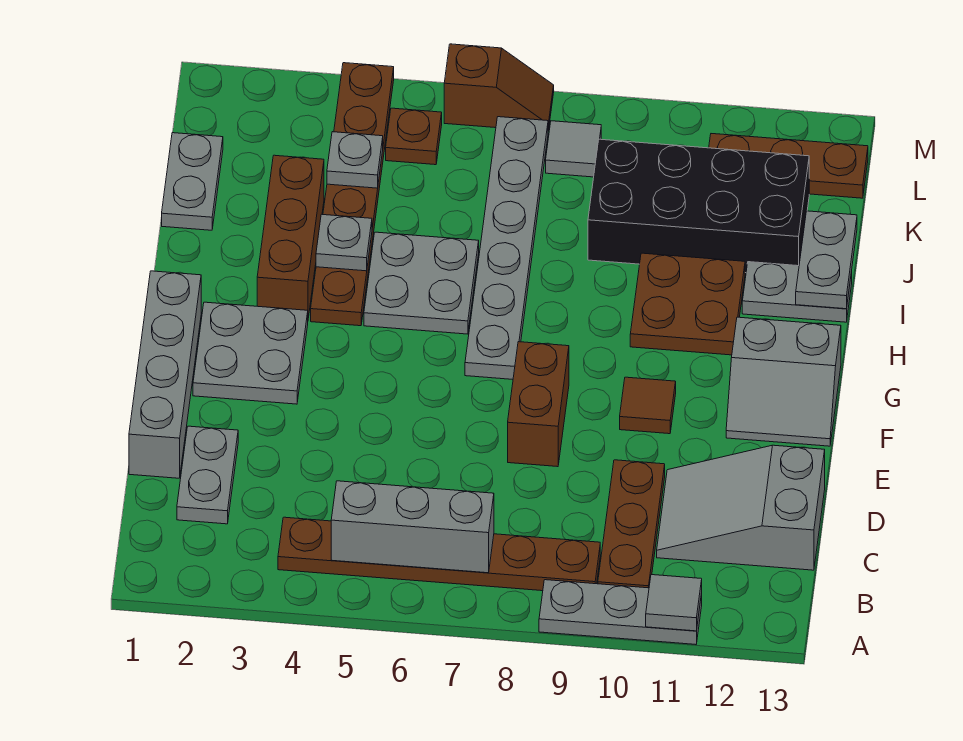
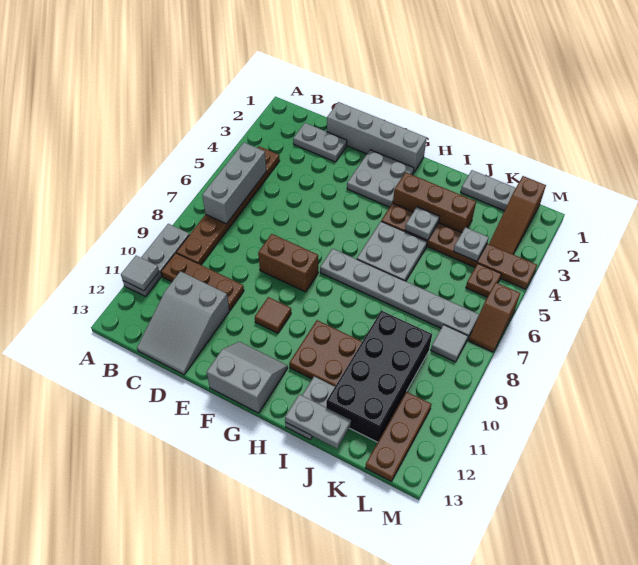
grey slope C11:D13 level 1 top 13 -> grey slope C11:D13 level 1 top 11
grey slope F12:G13 level 1 top G -> grey slope F12:G13 level 1 top 13
none -> brown slope L1:L3 level 1 top 1

